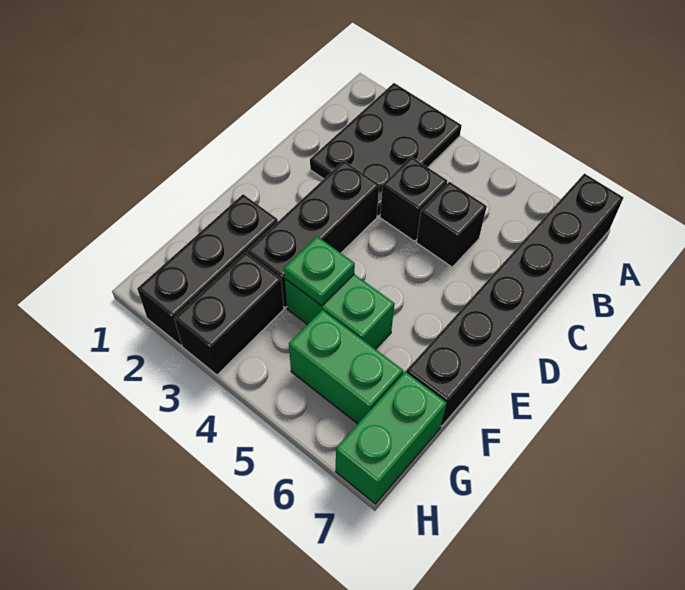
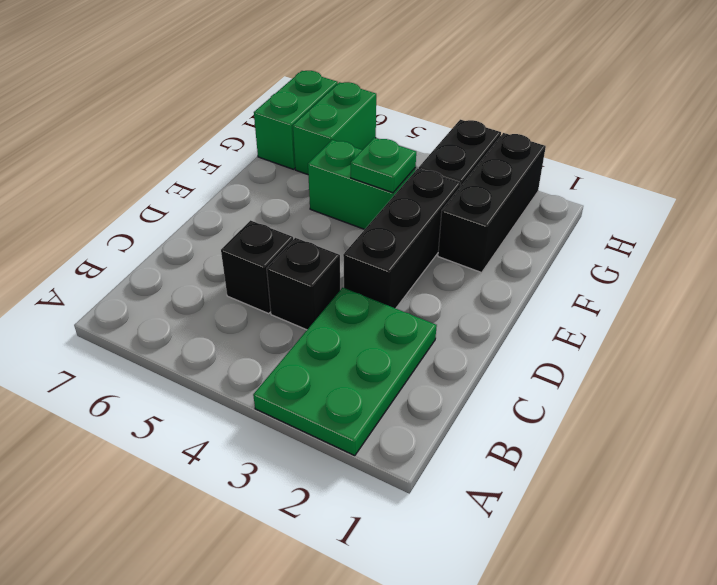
black plate A2:C3 level 1 -> green plate A2:C3 level 1
black brick A7:F7 level 1 -> none
green brick G5:G6 level 1 -> green brick G6:H6 level 1

